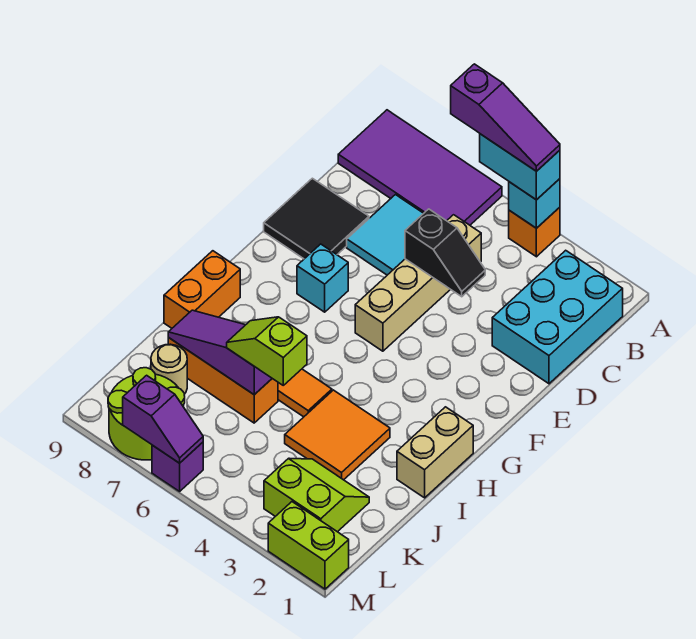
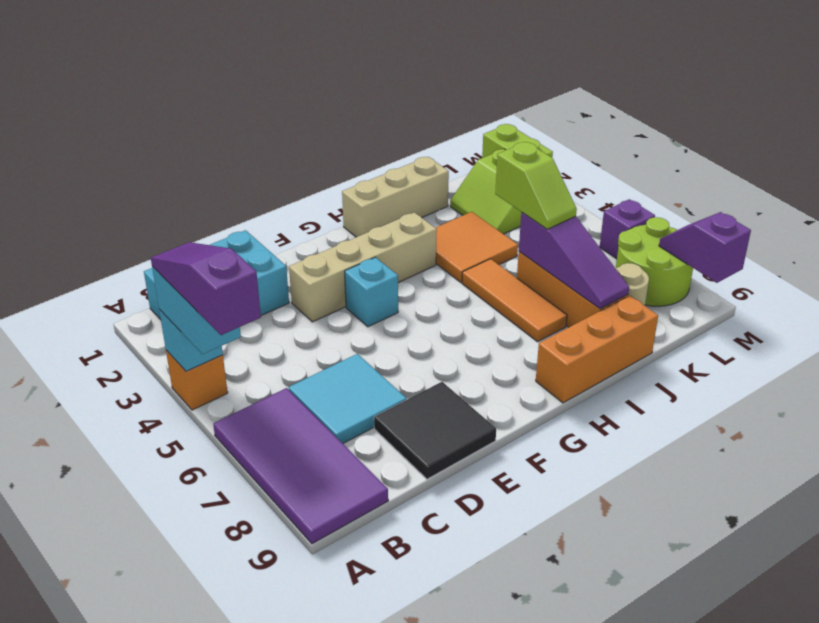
tan brick C5:F5 level 1 -> tan brick E3:H3 level 1
black slope D4:D5 level 2 top 5 -> none
cyan brick F7 level 1 -> cyan brick F4 level 1
tan brick H1:I1 level 1 -> tan brick H1:J1 level 1
orange brick H9:I9 level 1 -> orange brick H9:J9 level 1
purple slope M6:M7 level 2 top 7 -> purple slope M8:M9 level 2 top 9

